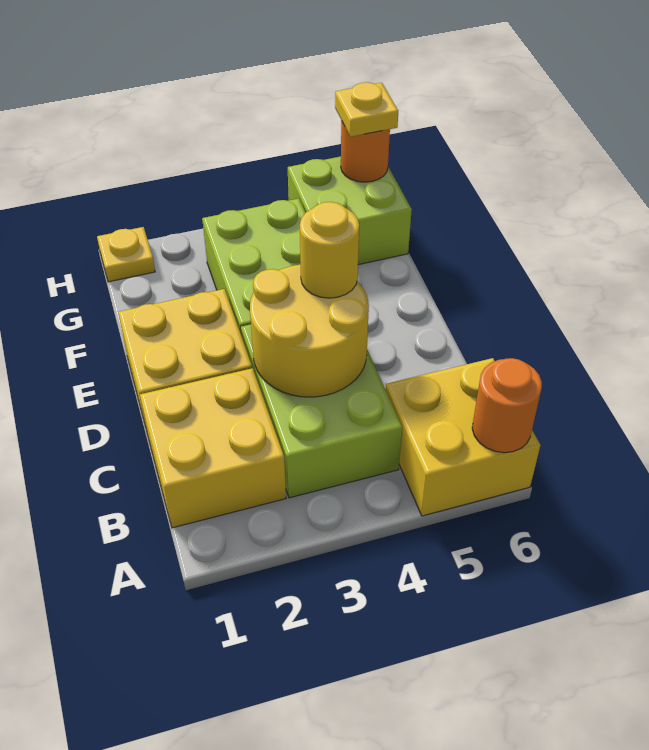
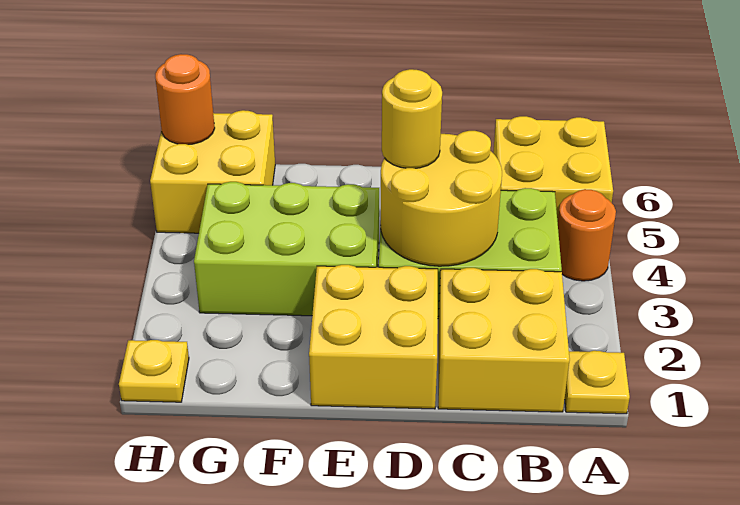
orange round brick A6 level 2 -> orange round brick A4 level 1
lime brick G5:H6 level 1 -> yellow brick G5:H6 level 1
yellow plate H6 level 3 -> yellow plate A1 level 1

